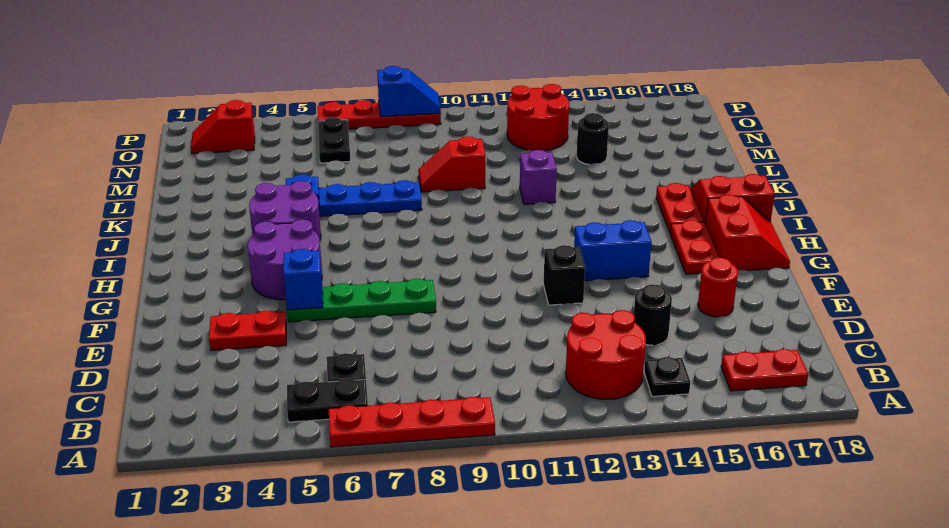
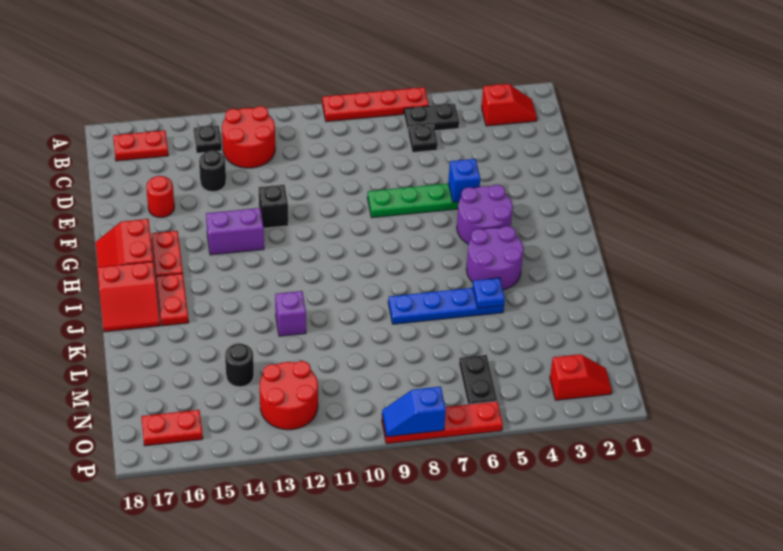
red plate E3:E4 level 1 -> red plate O16:O17 level 1
blue brick G13:G14 level 1 -> purple brick G13:G14 level 1
red slope L9:L10 level 1 top 10 -> red slope B2:B3 level 1 top 3

